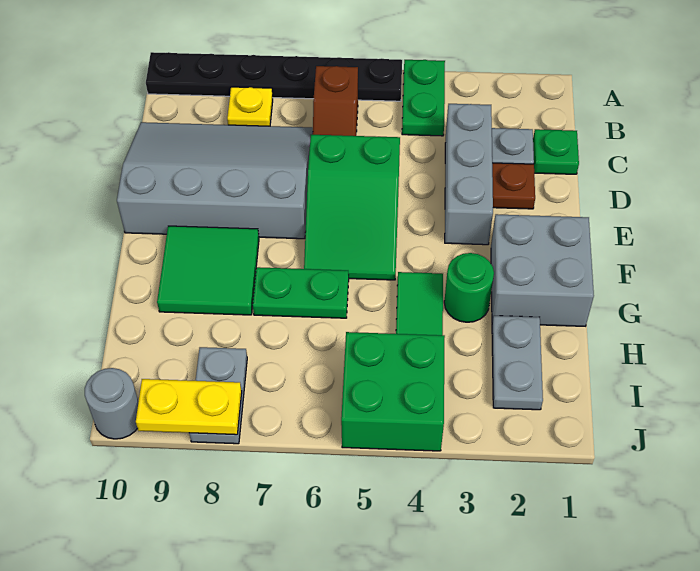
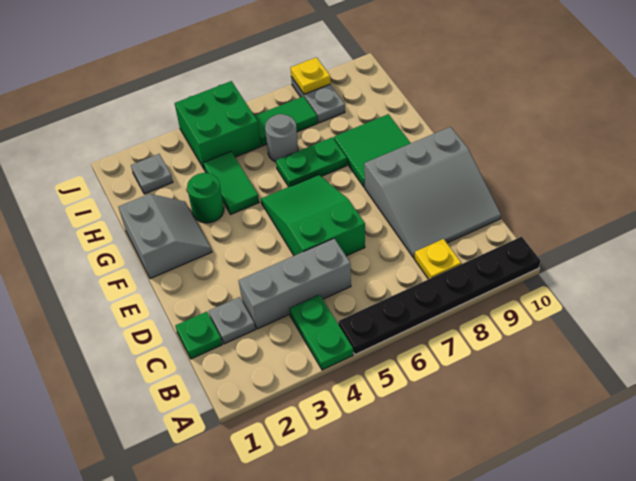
brown slope B6:C6 level 1 top B -> none
grey brick C3:E3 level 1 -> grey brick C3:C5 level 1
grey slope C7:E10 level 1 top E -> grey slope C8:E10 level 1 top E
brown plate D2 level 1 -> none
grey brick F1:G2 level 1 -> grey slope F1:G2 level 1 top 1
grey plate H2:I2 level 1 -> grey plate I2 level 1
none -> green tile I6:I7 level 1
yellow plate J8:J9 level 2 -> yellow plate J8 level 2
grey round brick J10 level 1 -> grey round brick H6 level 1

